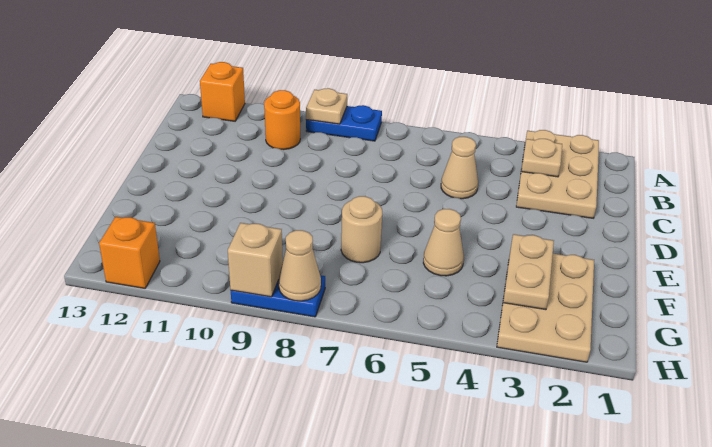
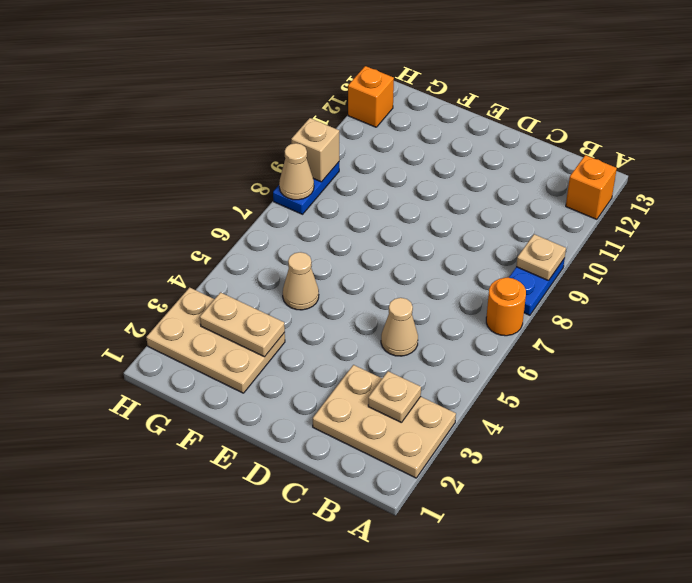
orange round brick B10 level 1 -> orange round brick A7 level 1
tan round brick F7 level 1 -> none

